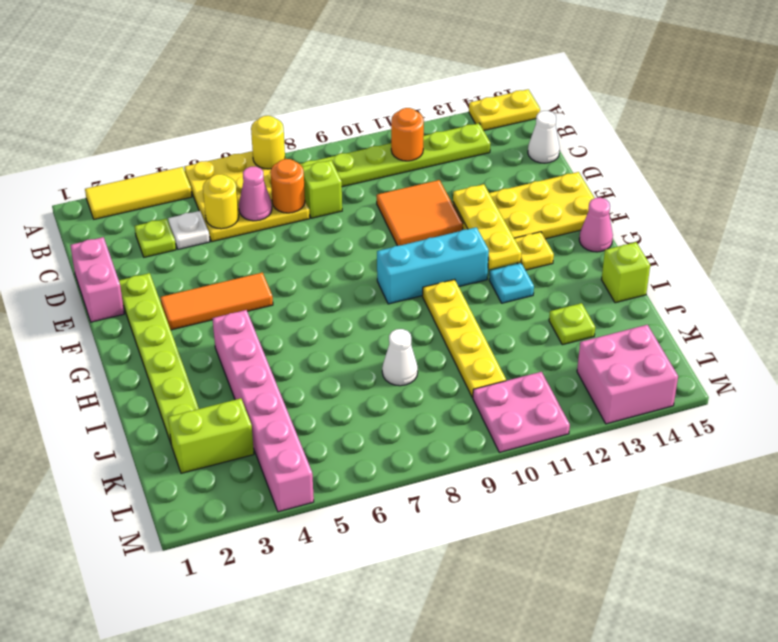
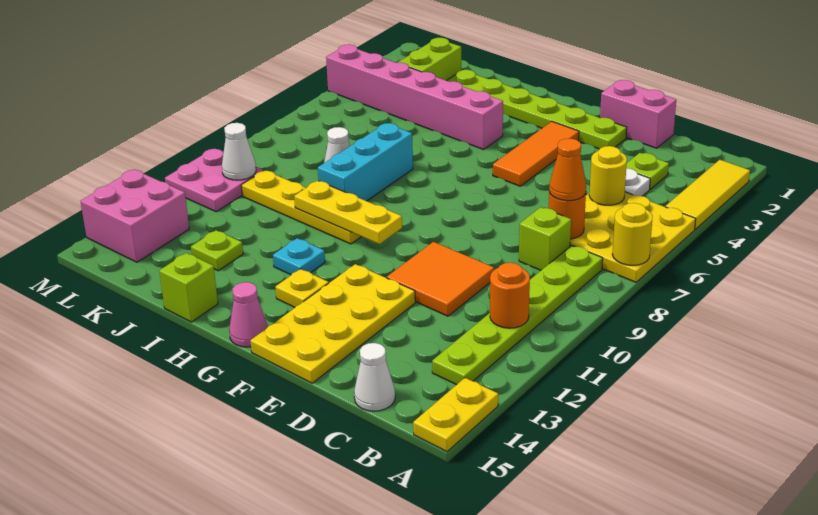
pink cone C6 level 2 -> none
none -> orange cone C7 level 3
yellow plate E12:G12 level 2 -> yellow plate G10:I10 level 2
cyan brick G9:G11 level 1 -> cyan brick I7:I9 level 1
none -> white cone L10 level 2

